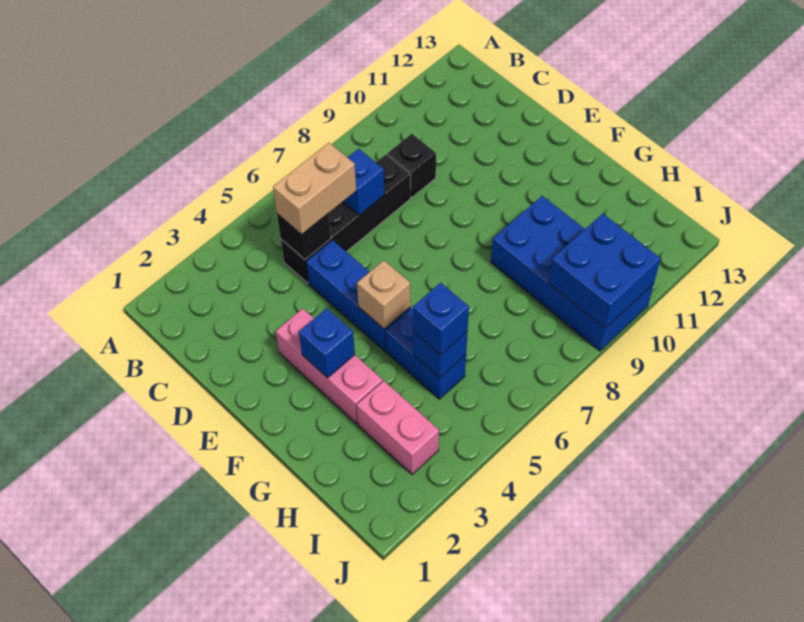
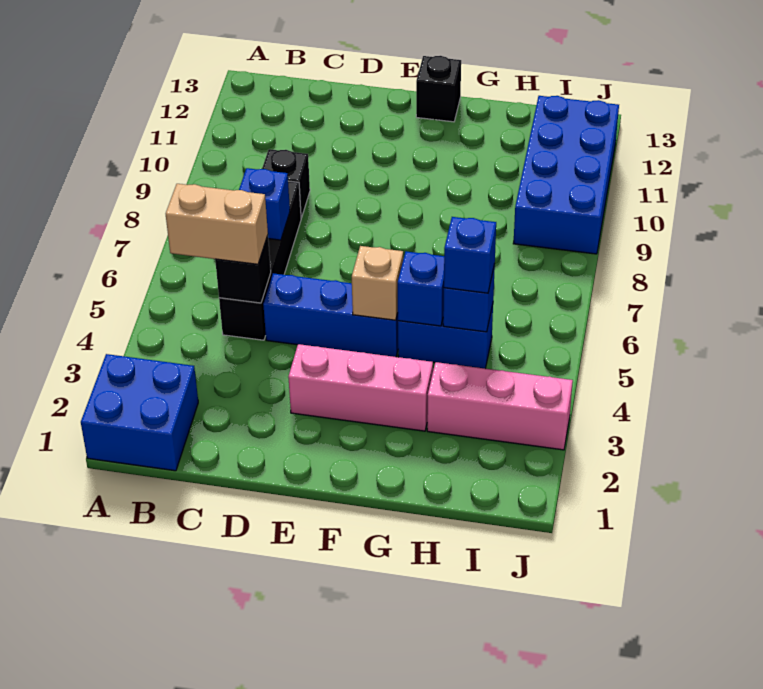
tan brick C5:C6 level 3 -> tan brick B5:C5 level 3
blue brick F3 level 2 -> blue brick G5 level 2
none -> black brick F13 level 1
blue brick G9:J10 level 1 -> blue brick I9:J12 level 1
pink brick H3:I3 level 1 -> pink brick H3:J3 level 1
blue brick I9:J10 level 2 -> blue brick A1:B2 level 1

